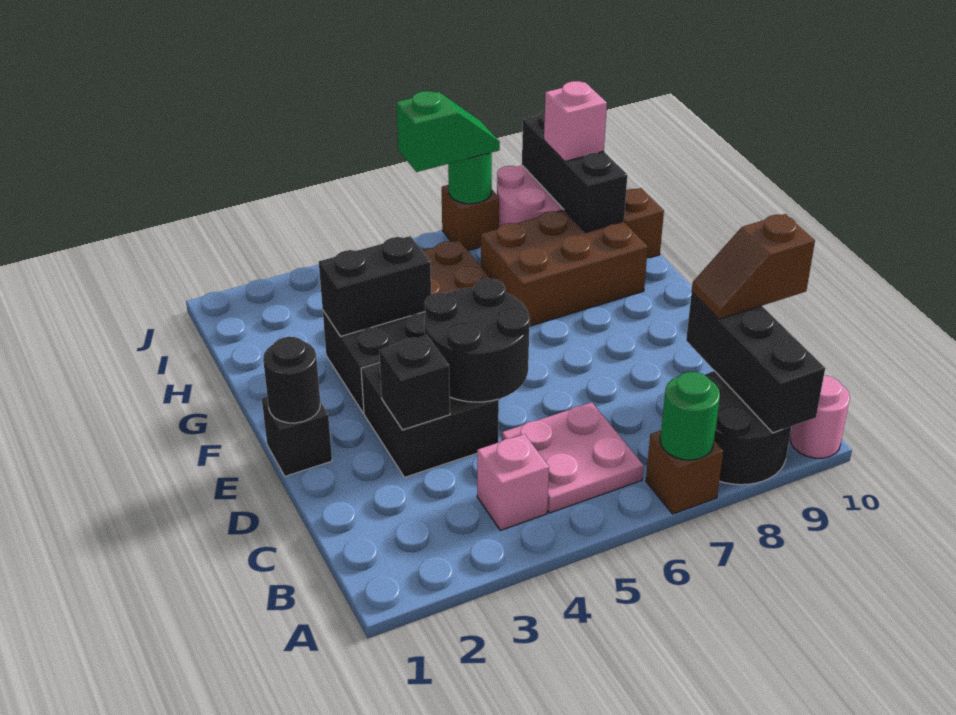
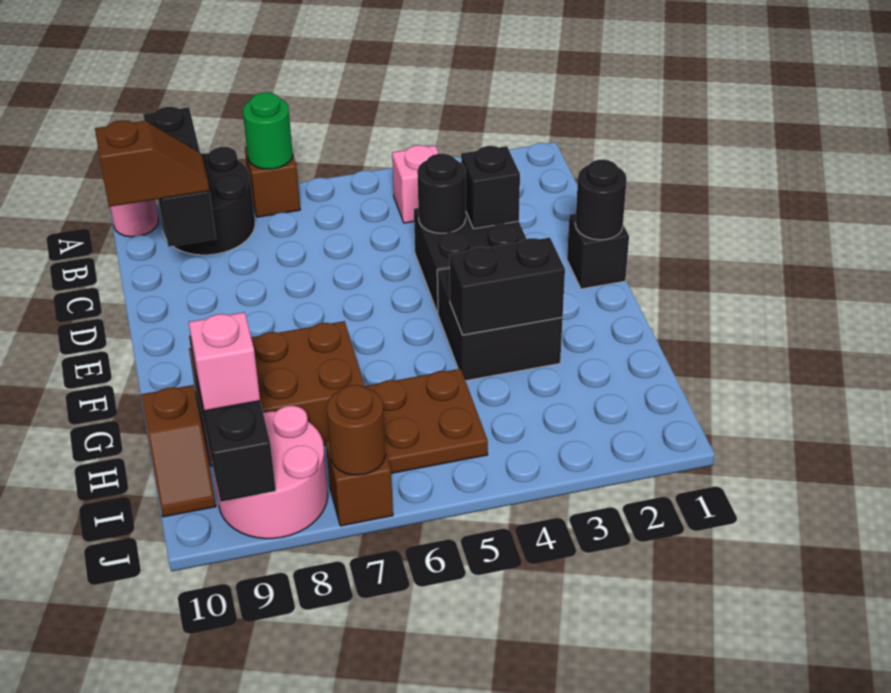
pink plate B5:C6 level 1 -> none
black round brick D4:E5 level 2 -> black round brick D4 level 2
green slope J6:J7 level 3 top 6 -> none
green round brick J7 level 2 -> brown round brick J7 level 2

